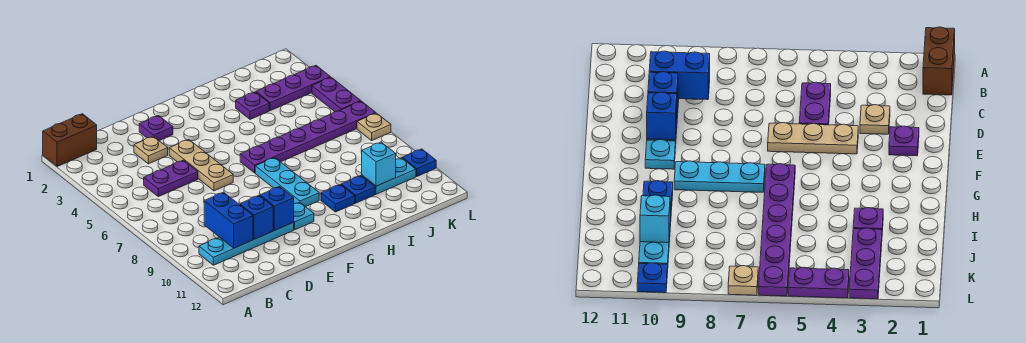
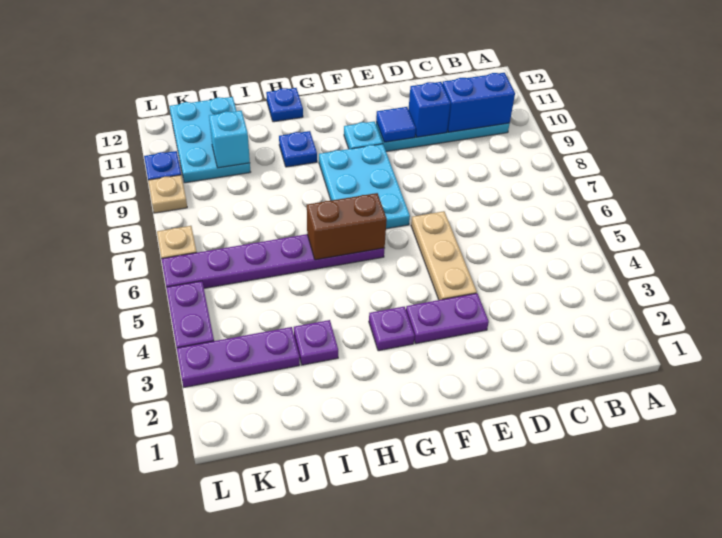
brown brick A1:B1 level 1 -> brown brick G6:H6 level 2
purple plate C5:D5 level 1 -> purple plate E3:F3 level 1
blue brick C9:C10 level 2 -> blue brick B10:C10 level 2
tan plate D3 level 1 -> tan plate L9 level 1
purple plate E2 level 1 -> purple plate G3 level 1
blue brick E10 level 2 -> blue tile E10 level 2
cyan plate G7:G9 level 1 -> cyan plate F7:G9 level 1
blue plate I10 level 1 -> blue plate H12 level 1
cyan plate J10:K10 level 1 -> cyan plate J10:K12 level 1

